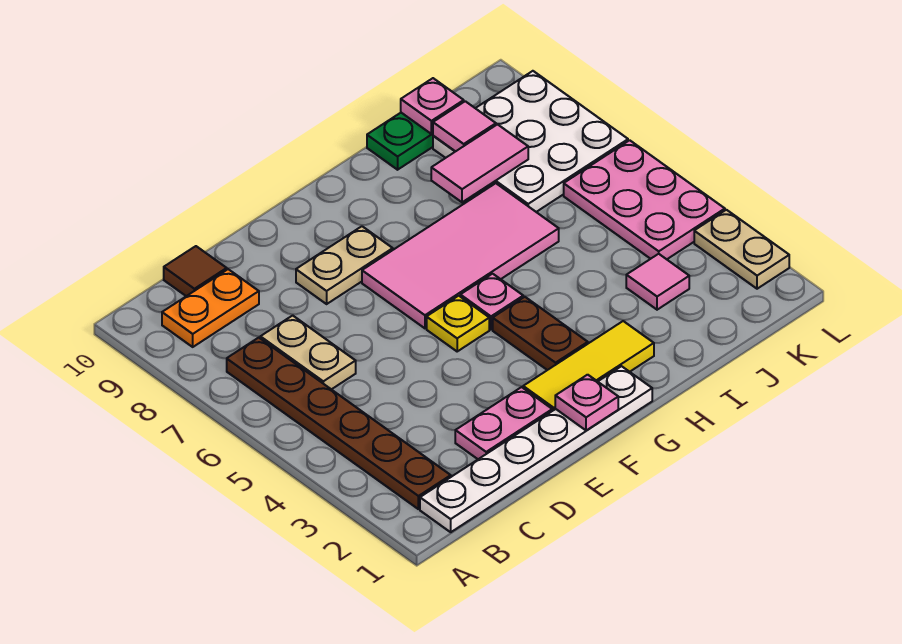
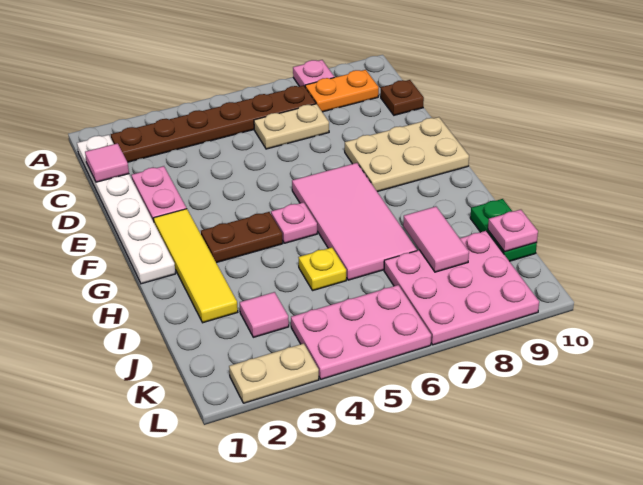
orange plate B9:C9 level 1 -> orange plate B8:B9 level 1
brown tile C10 level 1 -> brown plate C10 level 1
tan plate E8:F8 level 1 -> tan plate E8:F10 level 1
pink plate F1 level 2 -> pink plate A8 level 1
yellow tile F2:H2 level 1 -> yellow tile F2:I2 level 1
yellow plate F5 level 1 -> yellow plate I5 level 1
white plate J7:L9 level 1 -> pink plate J7:L9 level 1
pink tile J9 level 2 -> pink tile C1 level 2

